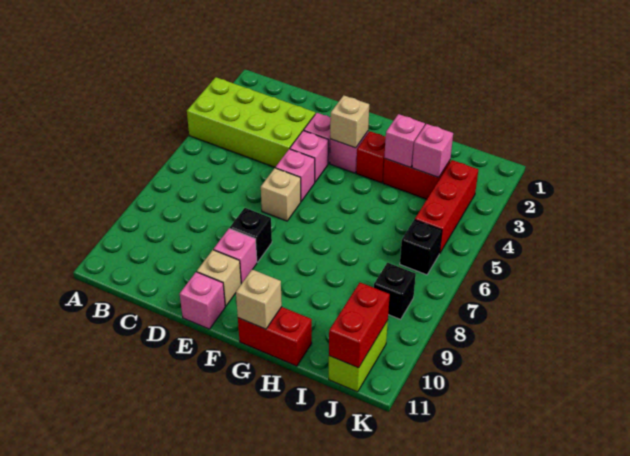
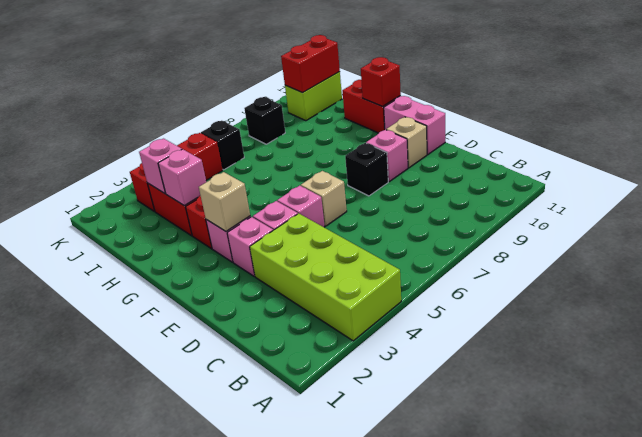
pink brick E11 level 1 -> pink brick E11:F11 level 1
tan brick G11 level 2 -> red brick G11 level 2

